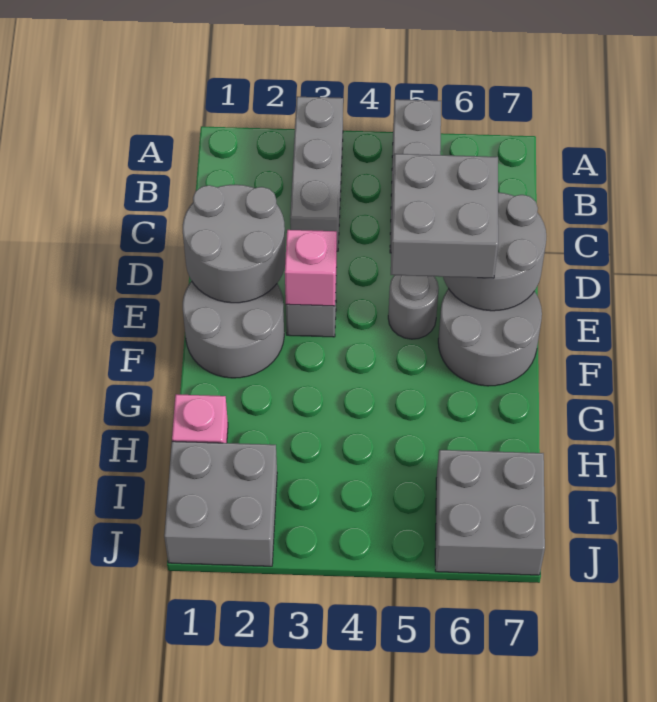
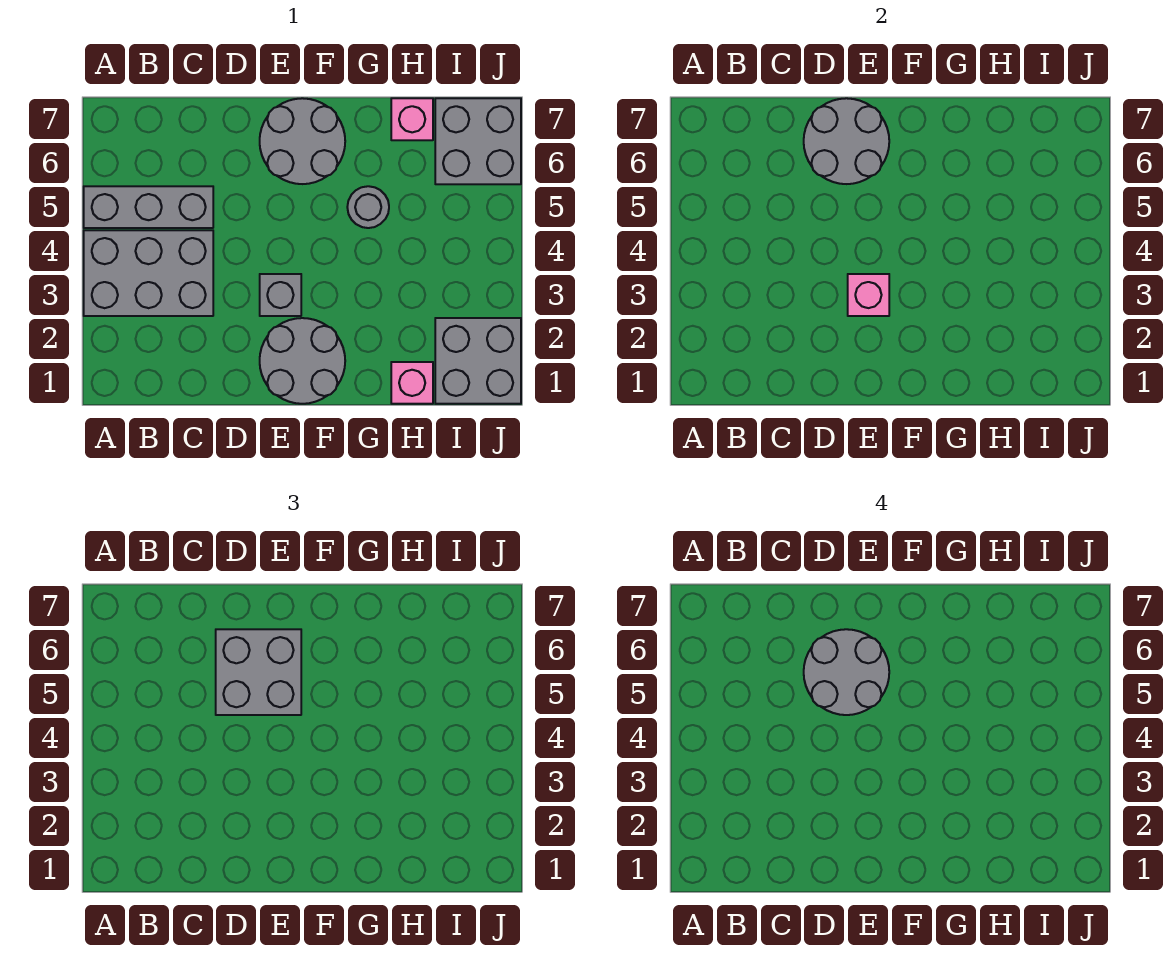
grey brick A3:C3 level 1 -> grey brick A3:C4 level 1
grey round brick D1:E2 level 2 -> grey round brick D5:E6 level 4
grey round brick E5 level 1 -> grey round brick G5 level 1
none -> pink brick H7 level 1

